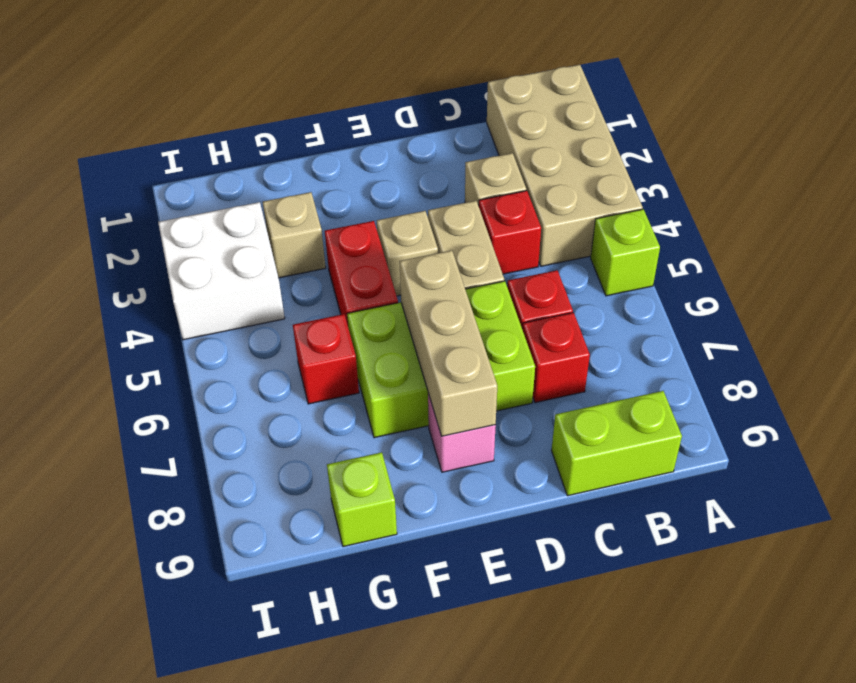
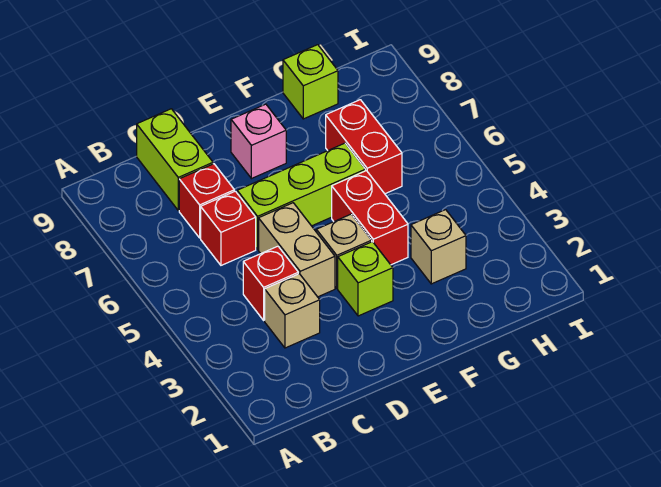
tan brick A1:B4 level 1 -> none
lime brick A5 level 1 -> lime brick E3 level 1
lime brick B9:C9 level 1 -> lime brick C8:C9 level 1
lime brick D6:F7 level 1 -> lime brick D6:F6 level 1
tan brick E6:E8 level 2 -> none
red brick G6 level 1 -> red brick G6:G7 level 1
white brick H3:I4 level 1 -> none

